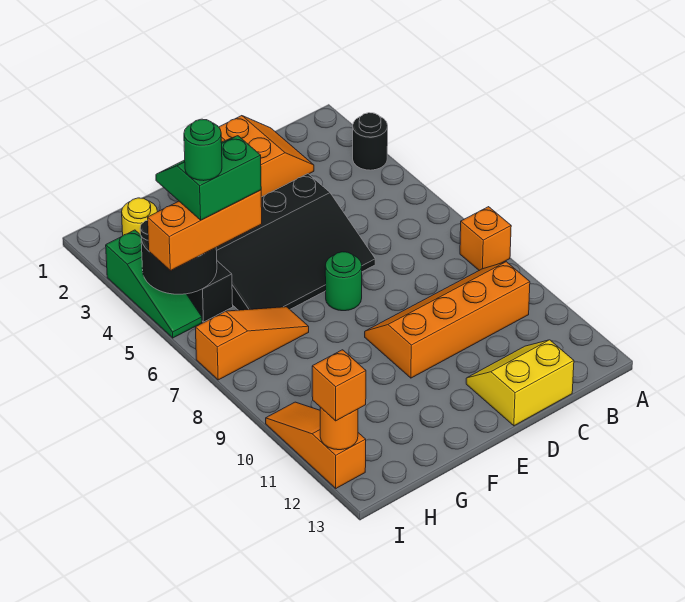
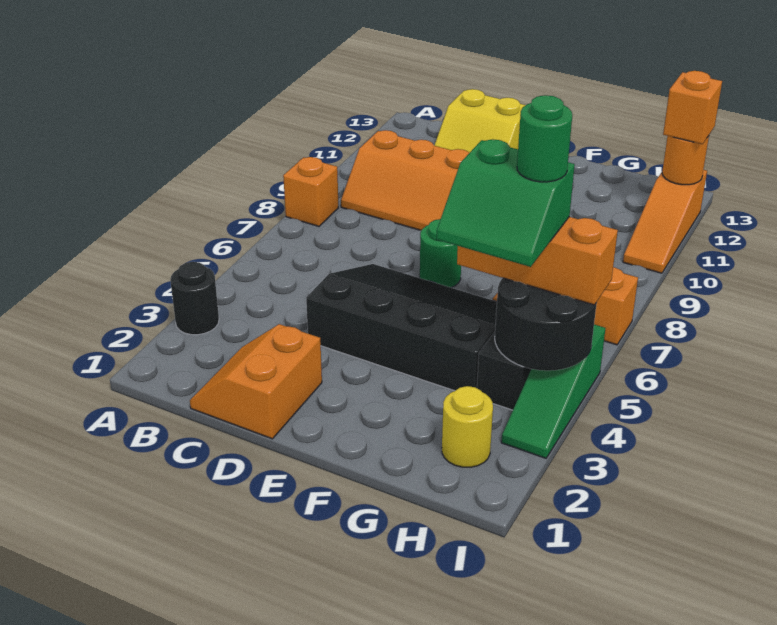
green slope I3:I5 level 1 top 3 -> green slope I3:I5 level 1 top 5

